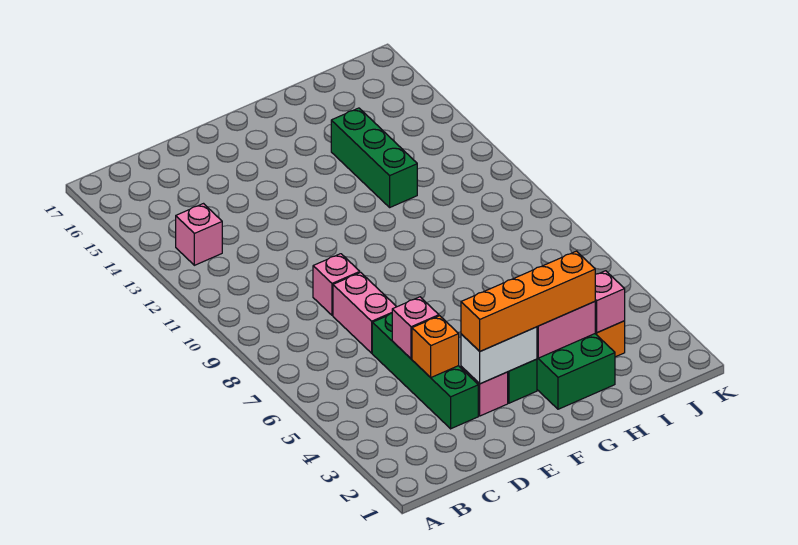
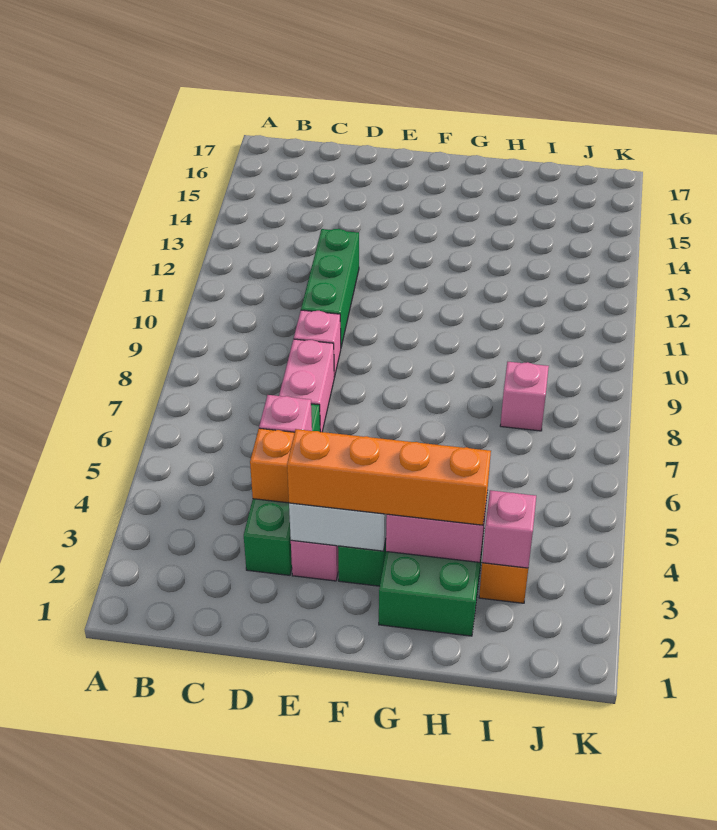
pink brick B13 level 1 -> pink brick I8 level 1
green brick H12:H14 level 1 -> green brick D10:D12 level 1

